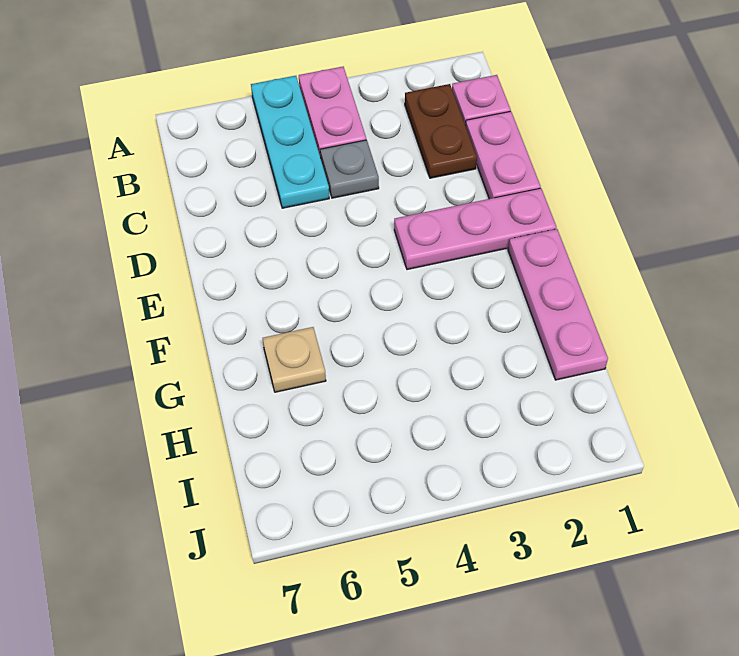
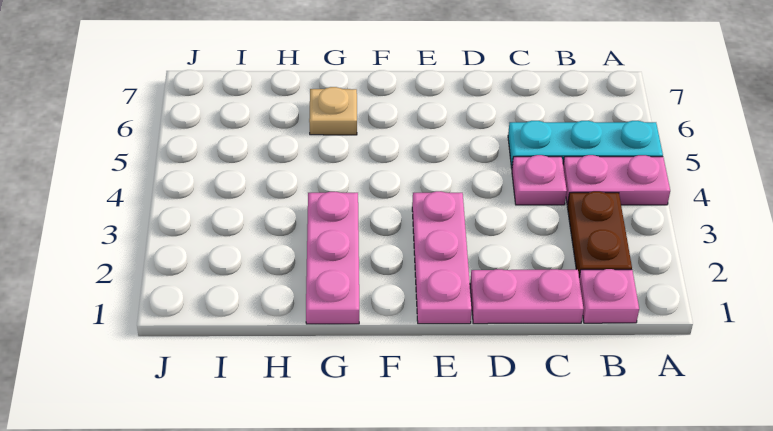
brown plate B2:C2 level 1 -> brown plate B2:B3 level 1
grey plate C4 level 1 -> pink plate C4 level 1
pink plate F1:H1 level 1 -> pink plate G1:G3 level 1

